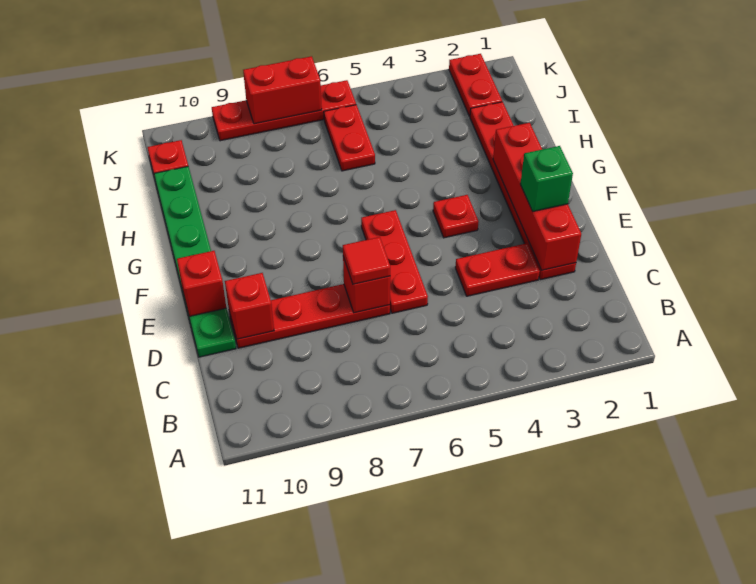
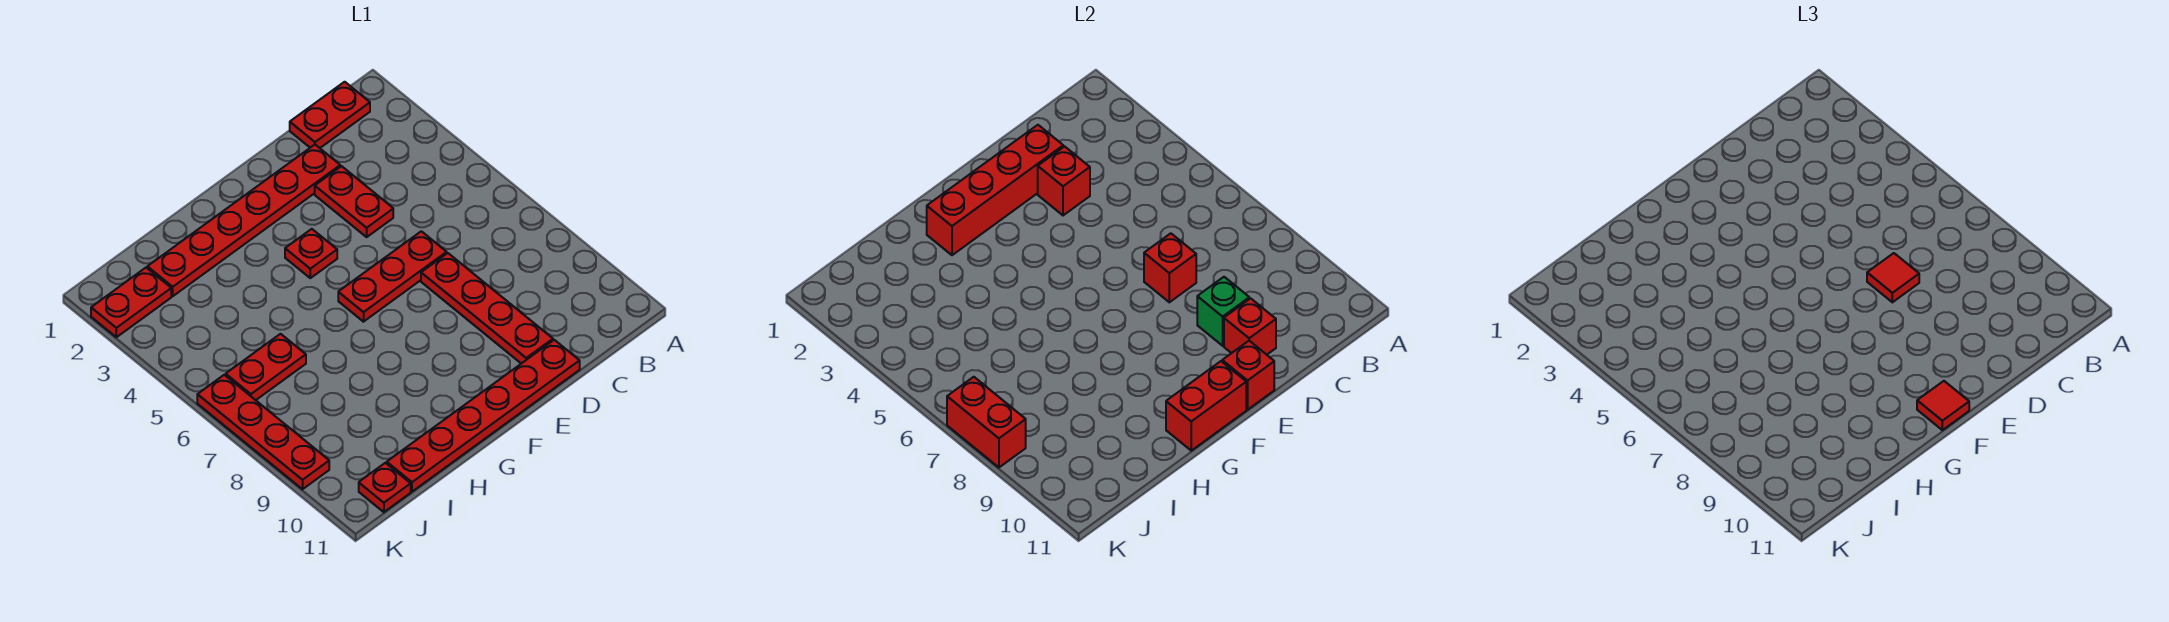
none -> red plate B1:C1 level 1
none -> red brick D3 level 2
green plate D11:I11 level 1 -> red plate D11:I11 level 1
green brick E2 level 3 -> green brick D9 level 2
none -> red brick F11:G11 level 2
none -> red tile F11 level 3

